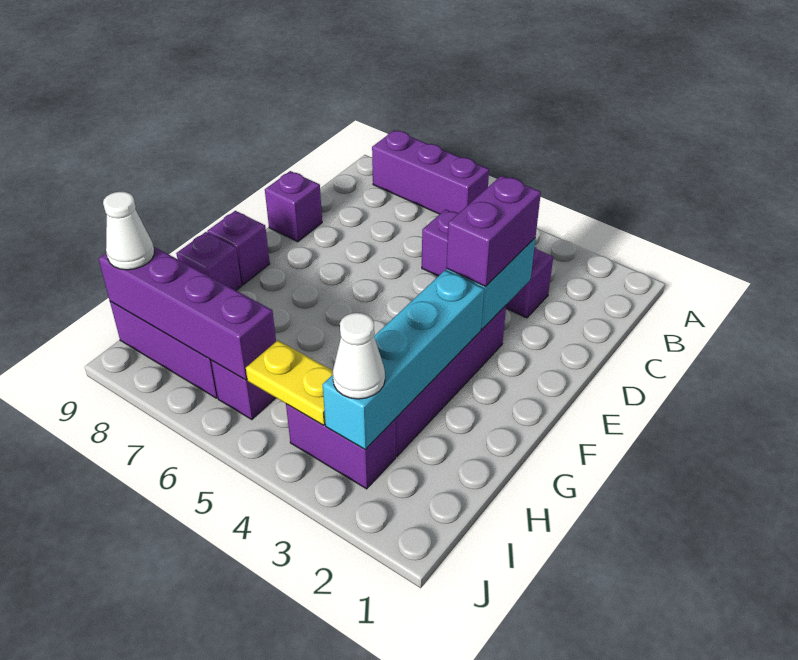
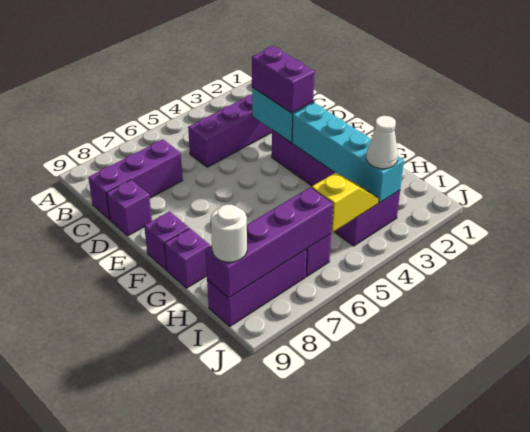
purple brick A6:A8 level 1 -> purple brick C7:C9 level 1
yellow plate I4:I5 level 2 -> yellow slope I4:I5 level 2 top 5
white cone I9 level 3 -> white round brick I9 level 3

